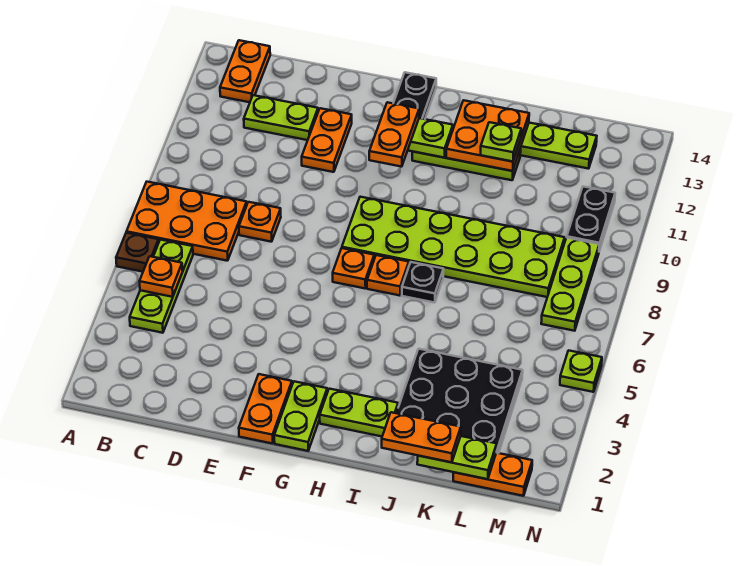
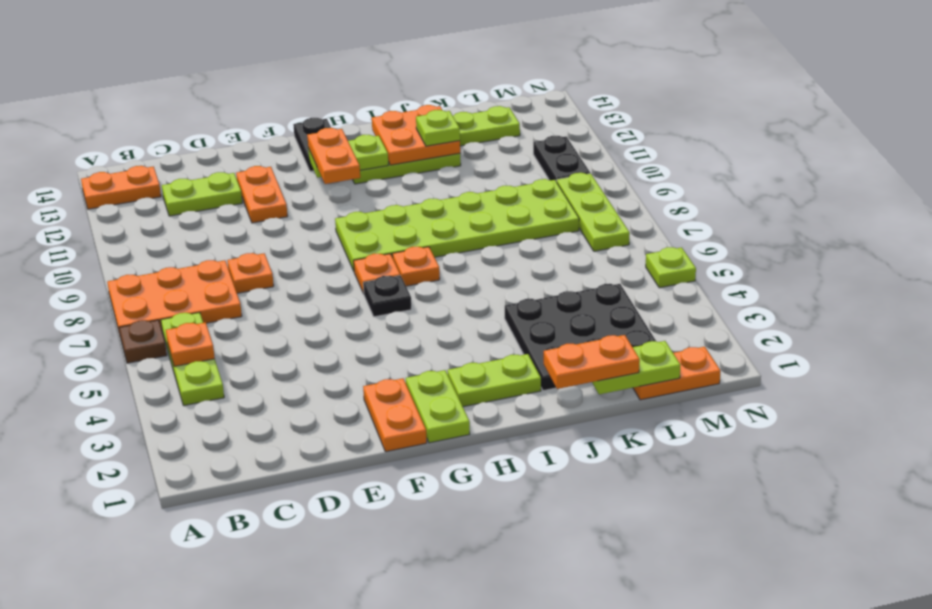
orange plate B13:B14 level 1 -> orange plate A13:B13 level 1
black plate I7 level 1 -> black plate G6 level 1

